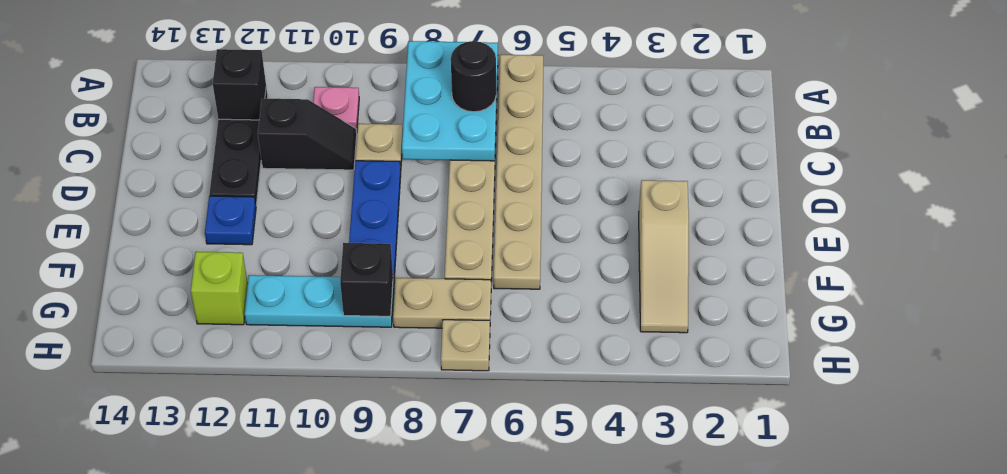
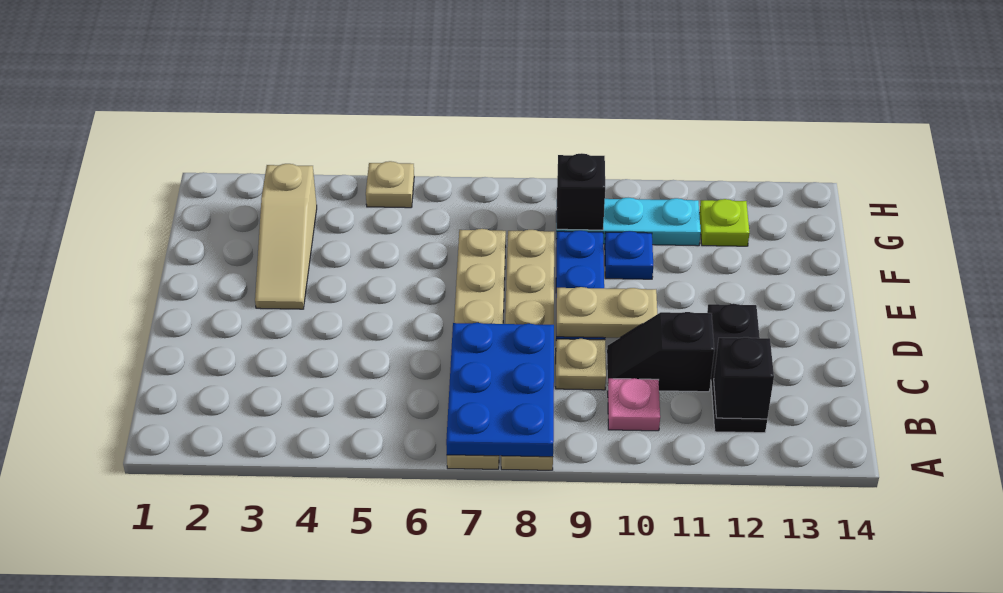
tan plate A6:F6 level 1 -> tan plate A8:F8 level 1
cyan plate A7:C8 level 2 -> blue plate A7:C8 level 2
black round brick B7 level 3 -> none
tan slope E3:G3 level 1 top E -> tan slope E3:G3 level 1 top G
blue plate E12 level 1 -> blue plate F10 level 1
tan plate G7:G8 level 1 -> tan plate D9:D10 level 2
lime brick G12 level 1 -> lime plate G12 level 1
tan plate H7 level 1 -> tan plate H5 level 1

